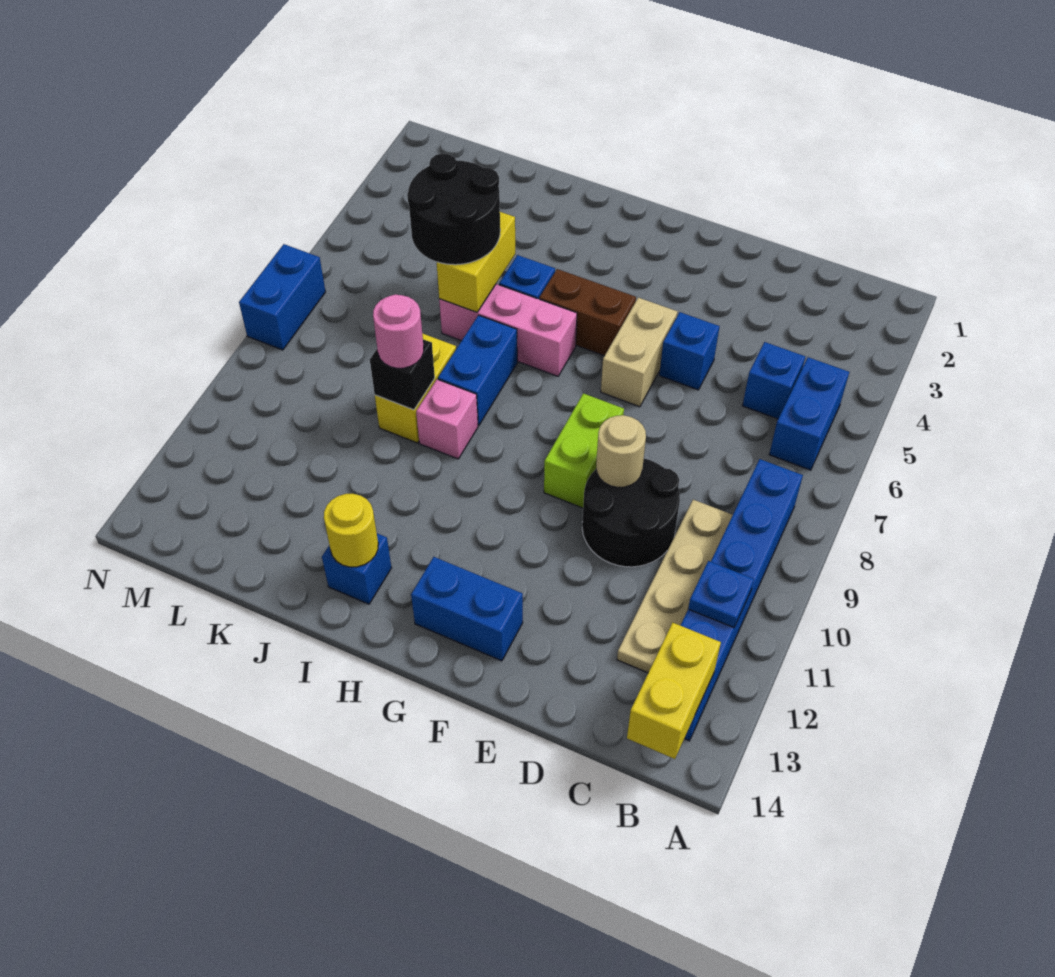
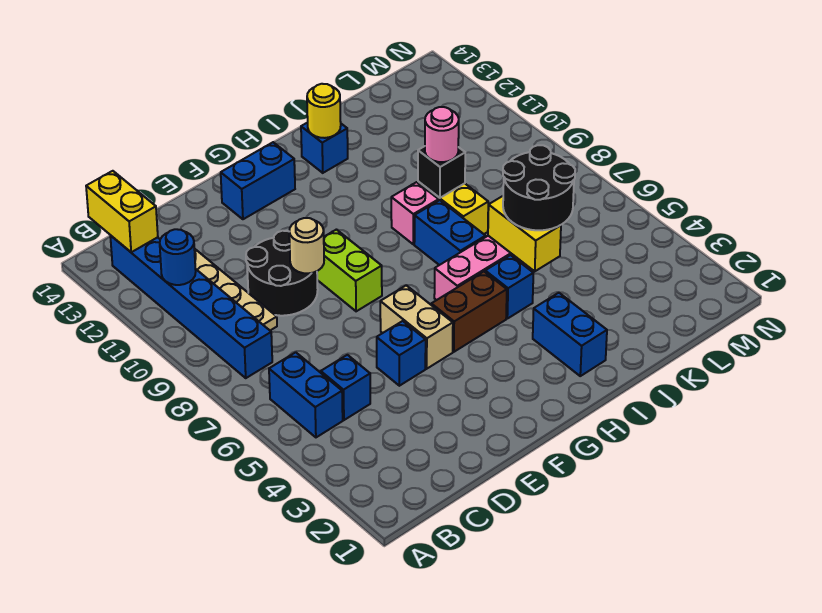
blue plate B11 level 2 -> blue round brick B11 level 2
blue brick N7:N8 level 1 -> blue brick I2:I3 level 1

